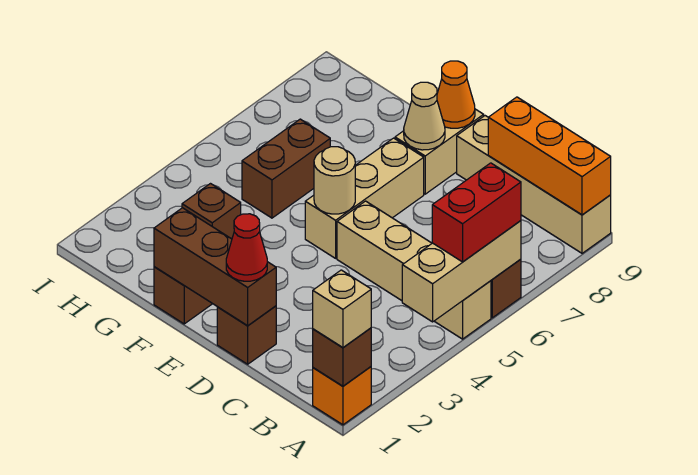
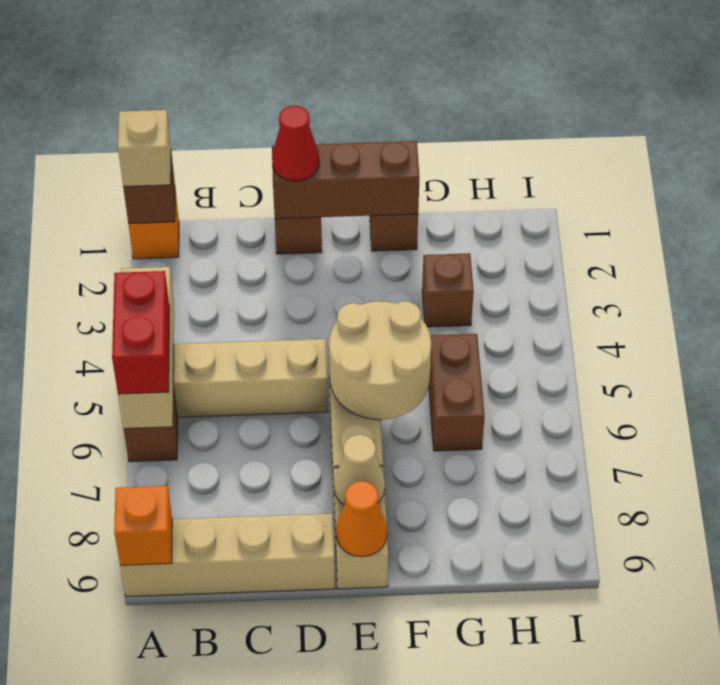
orange brick A9:C9 level 2 -> orange brick A9 level 2
tan round brick E5 level 2 -> tan round brick E5:F6 level 2

